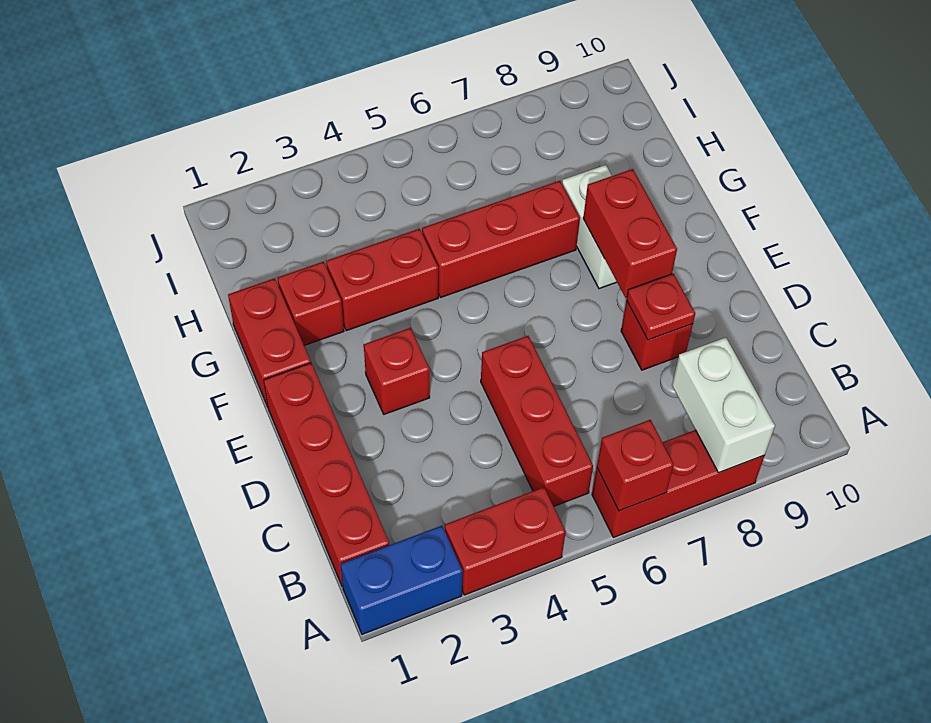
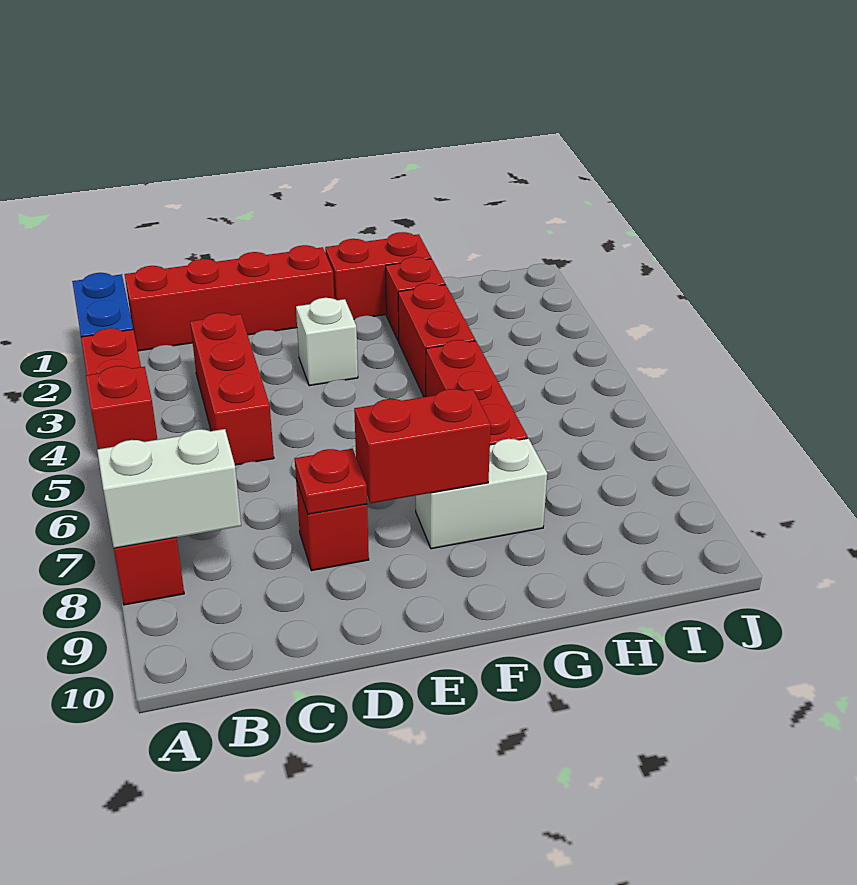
red brick B5:D5 level 1 -> red brick C3:C5 level 1
red brick E3 level 1 -> white brick E3 level 1

